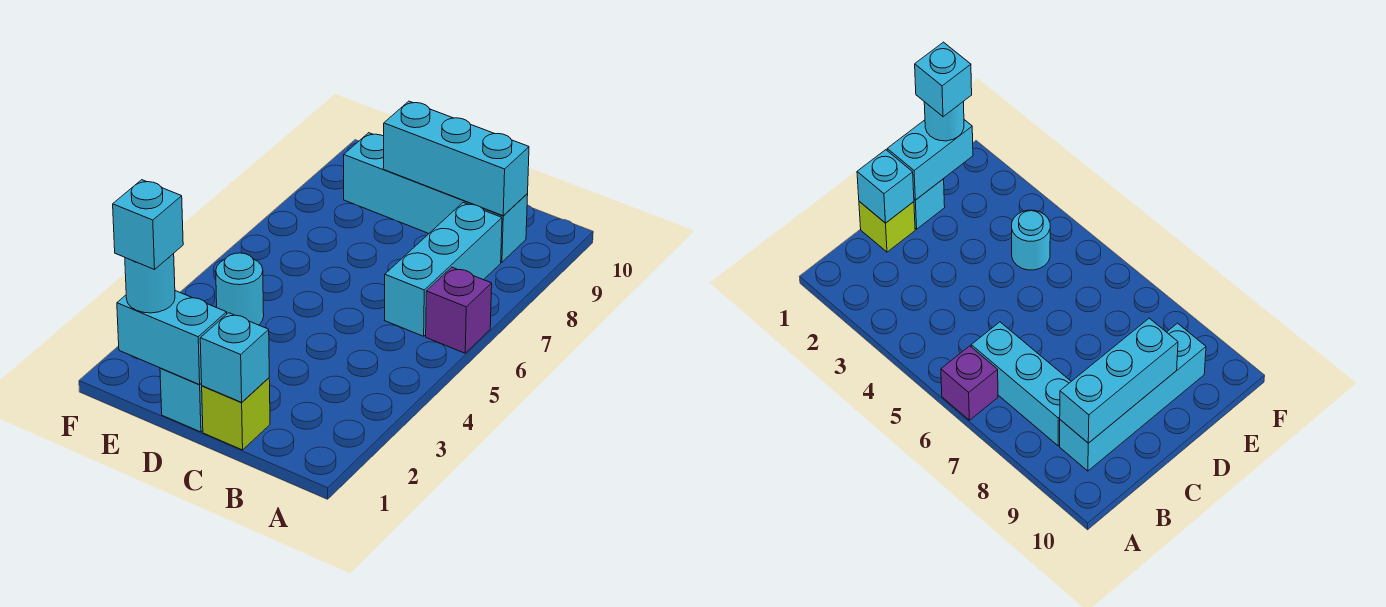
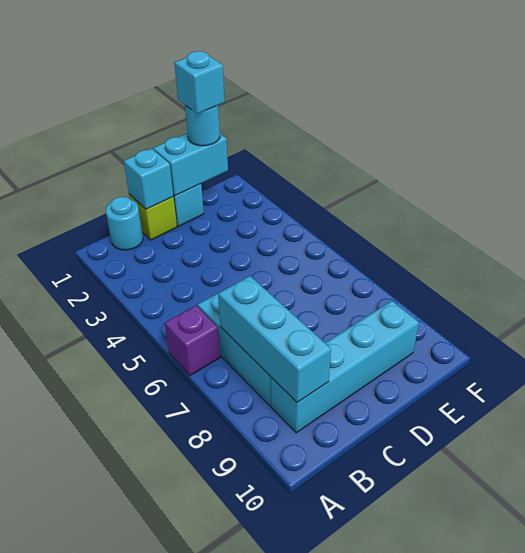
cyan brick B9:D9 level 2 -> cyan brick B7:B9 level 2
cyan round brick E4 level 1 -> cyan round brick B1 level 1

